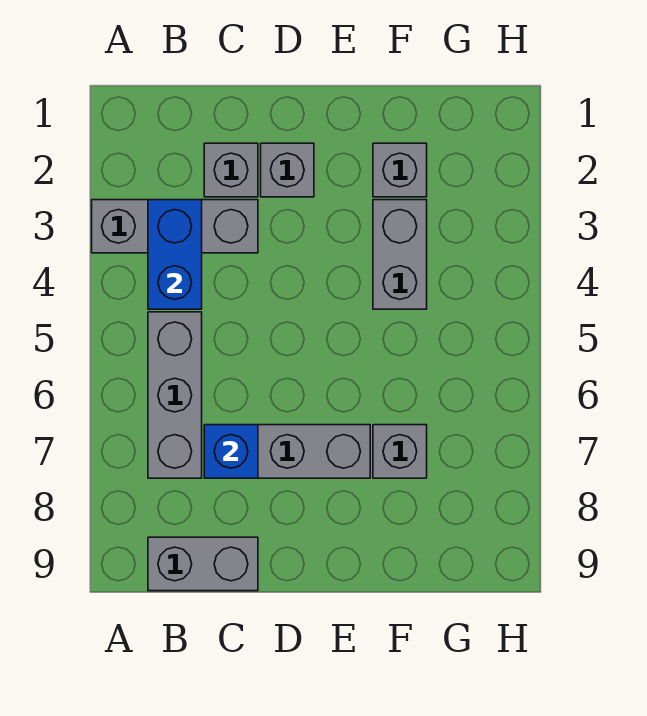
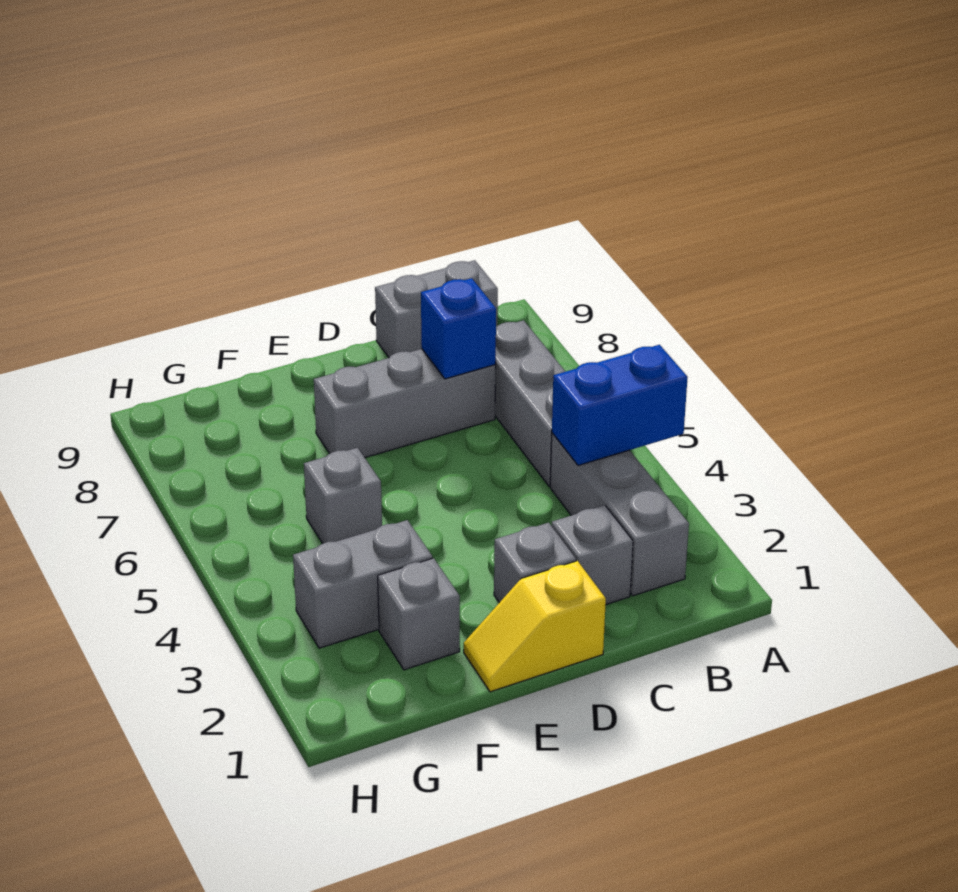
grey brick A3:C3 level 1 -> grey brick B2:B4 level 1
blue brick B3:B4 level 2 -> blue brick A4:B4 level 2
none -> yellow slope D1:E1 level 1 top D
grey brick F3:F4 level 1 -> grey brick F3:G3 level 1
grey brick F7 level 1 -> grey brick F5 level 1

